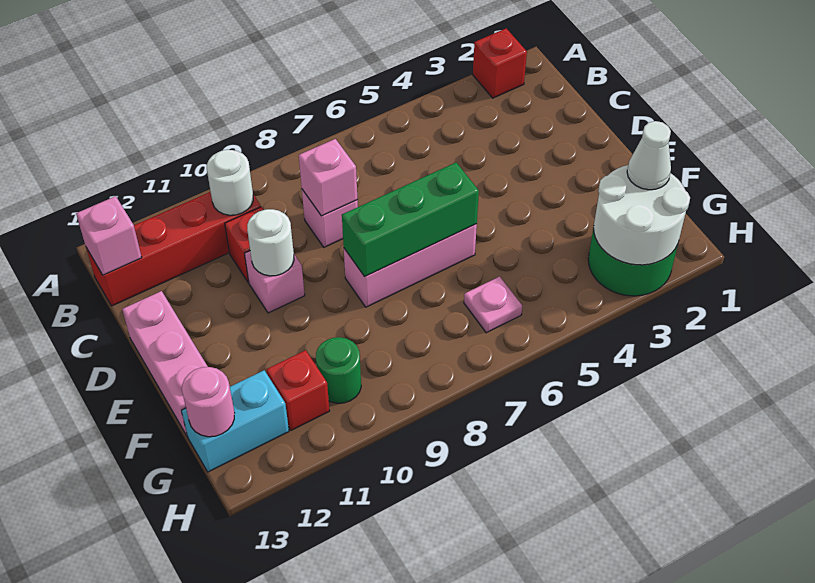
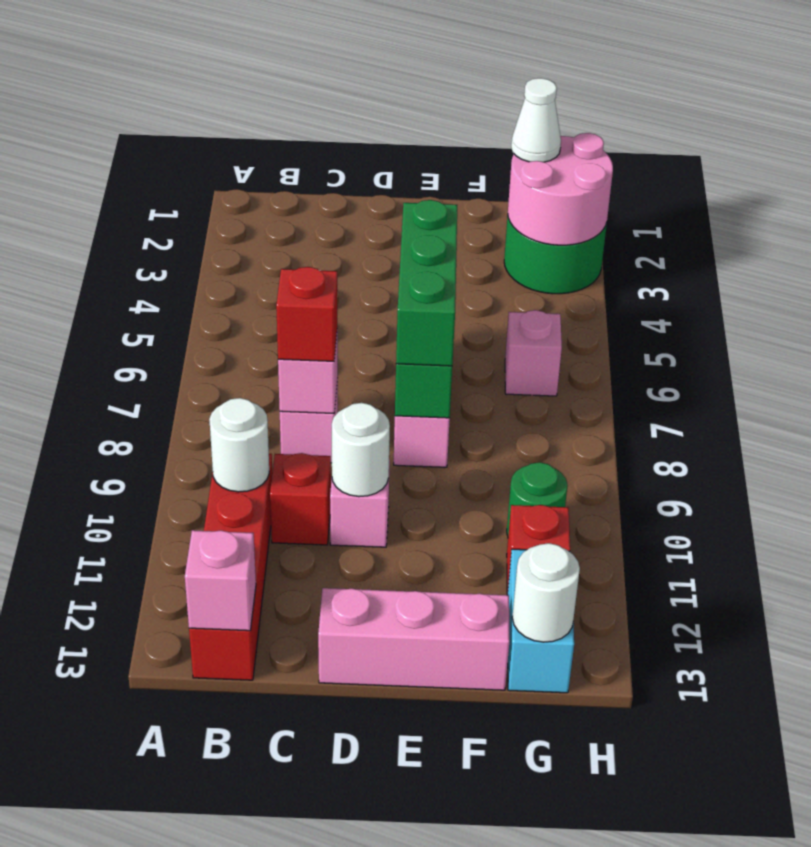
red brick A2 level 1 -> red brick C8 level 3
none -> green brick E6:E8 level 3
white round brick G2:H3 level 2 -> pink round brick G2:H3 level 2
pink plate G6 level 1 -> pink brick G6 level 1
pink round brick G13 level 2 -> white round brick G13 level 2

